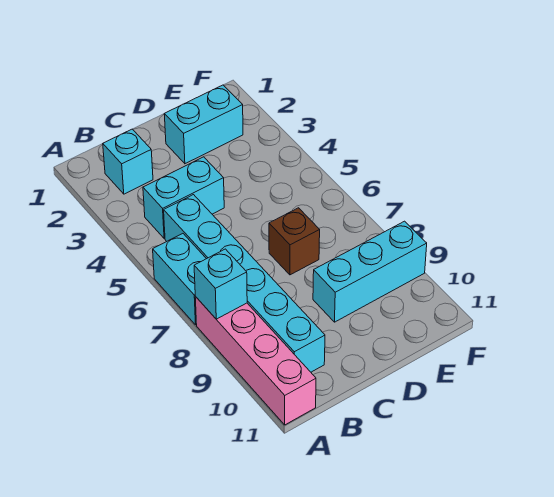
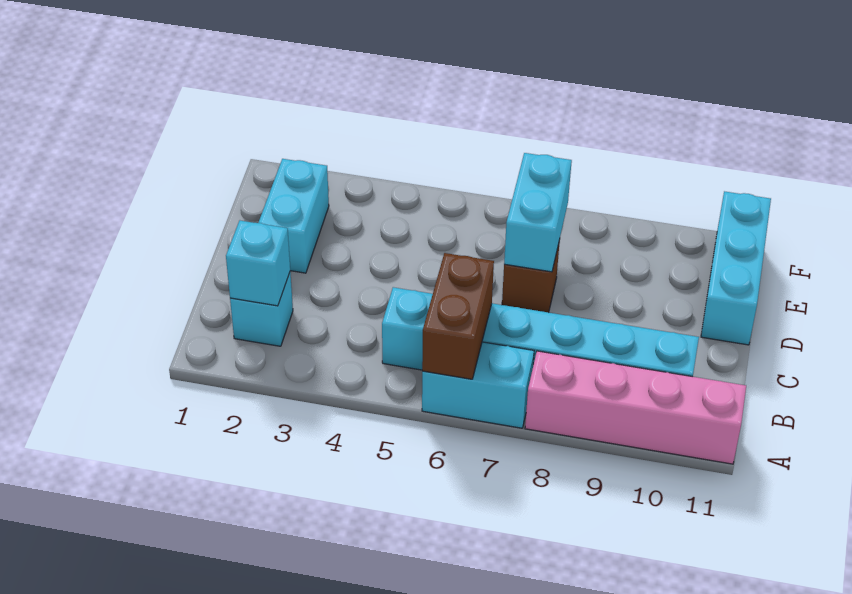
none -> brown brick A6:B6 level 2
cyan brick A8 level 2 -> cyan brick B2 level 2
cyan brick B4:C4 level 1 -> cyan brick D7:E7 level 2
cyan brick D9:F9 level 1 -> cyan brick D11:F11 level 1

